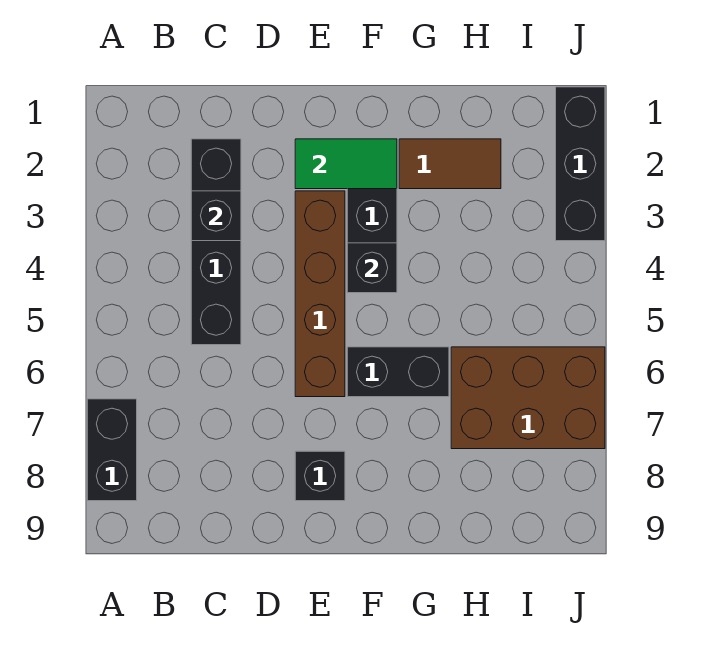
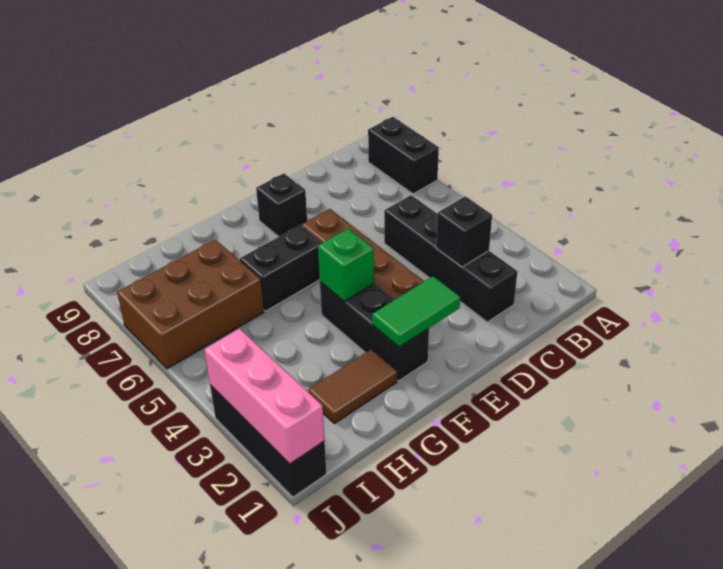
black brick F4 level 2 -> green brick F4 level 2
none -> pink brick J1:J3 level 2

